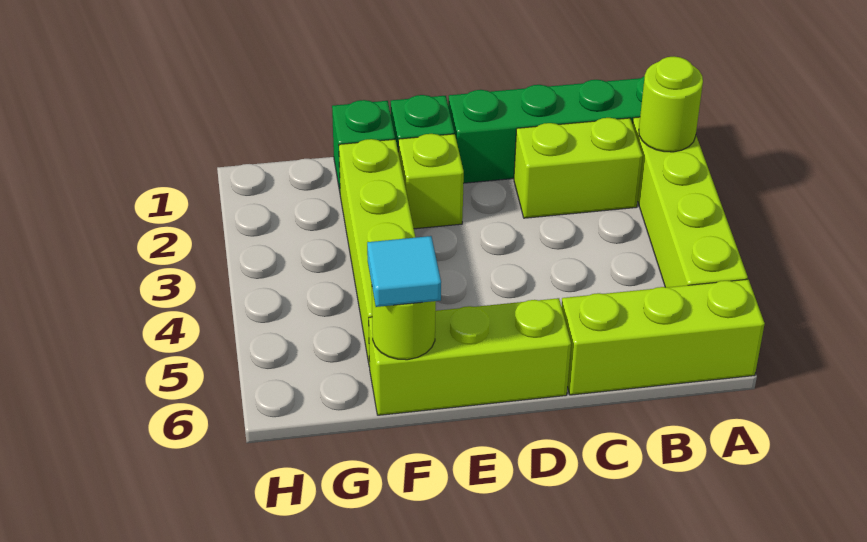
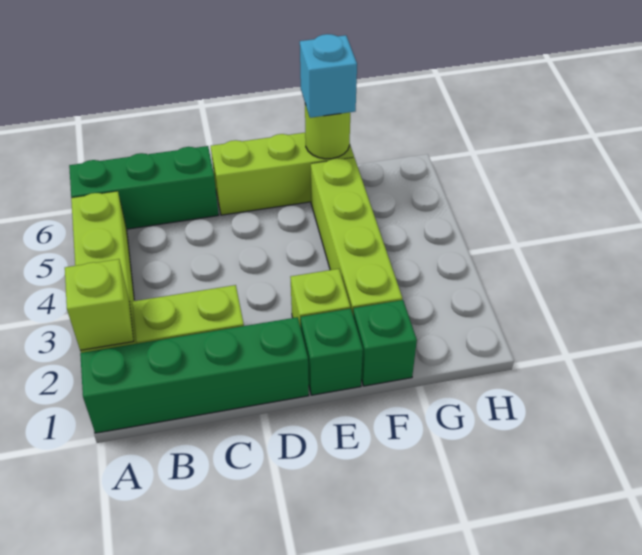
lime round brick A2 level 2 -> lime brick A2 level 2
lime brick A6:C6 level 1 -> green brick A6:C6 level 1
cyan tile F6 level 3 -> cyan brick F6 level 3

